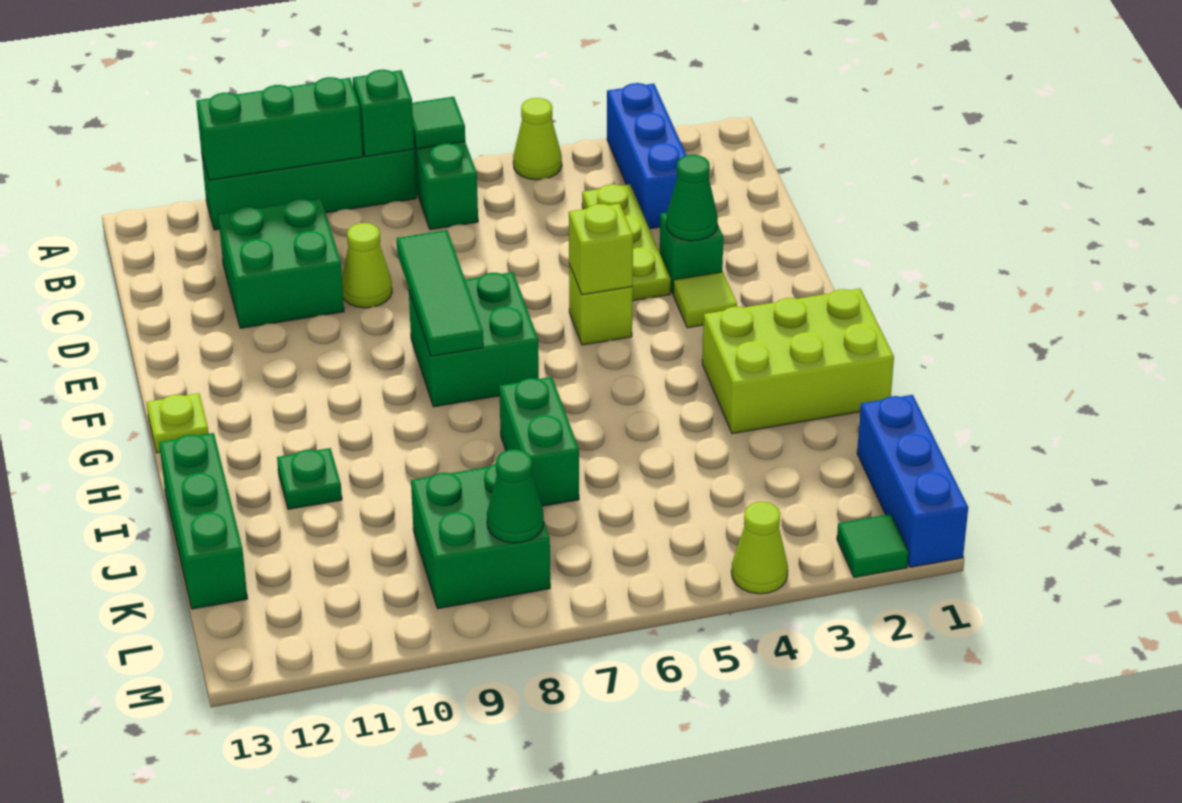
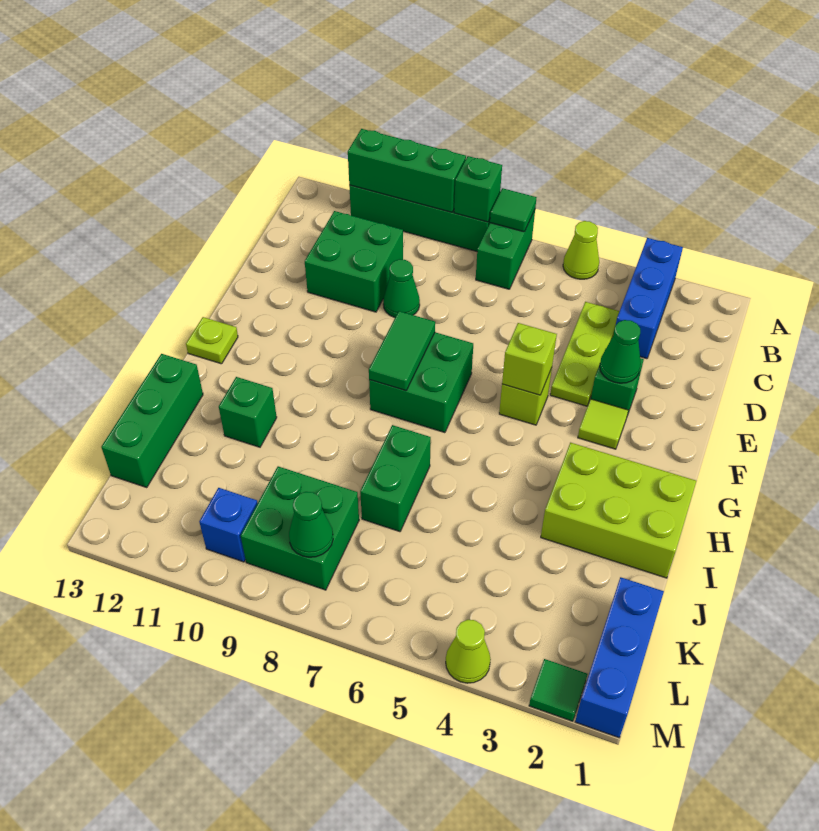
lime cone D9 level 1 -> green cone D9 level 1
green tile E8:G8 level 2 -> green tile F8:G8 level 2
green plate I11 level 1 -> green brick I11 level 1
none -> blue brick L10 level 1

